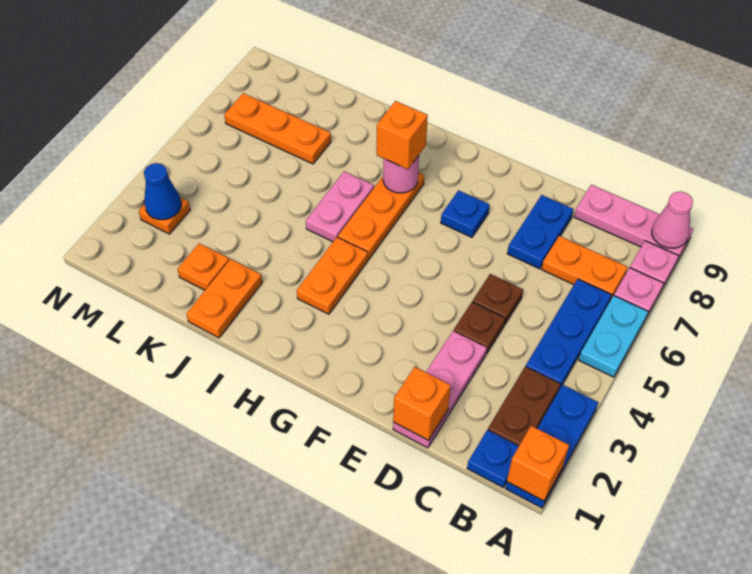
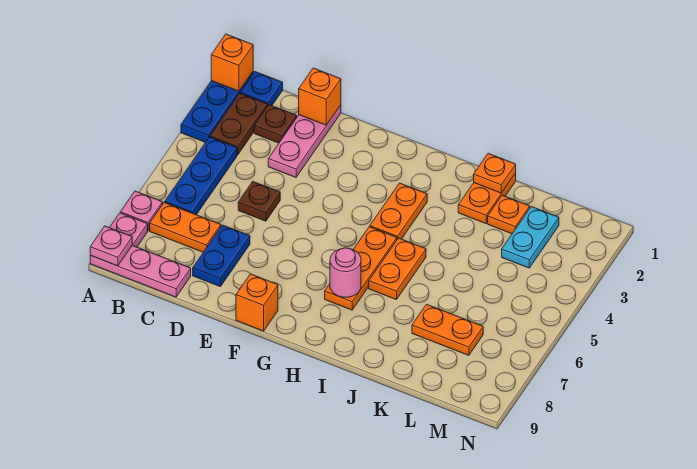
cyan plate A5:A6 level 1 -> cyan plate L2:L3 level 1
pink cone A9 level 2 -> pink plate A9 level 2
brown plate D4 level 1 -> brown plate C2 level 1
blue plate F7 level 1 -> none
orange brick H7 level 3 -> orange brick F9 level 1
pink plate I5:I6 level 1 -> orange plate I5:I6 level 1
orange plate K7:M7 level 1 -> orange plate K7:L7 level 1
orange plate M3 level 1 -> orange plate J1 level 2
blue cone M3 level 2 -> none

